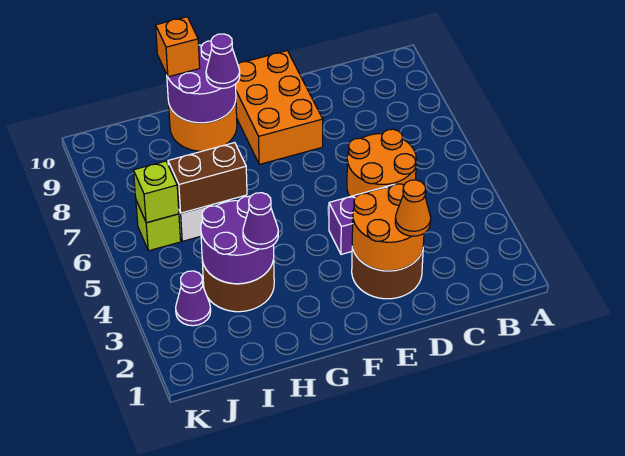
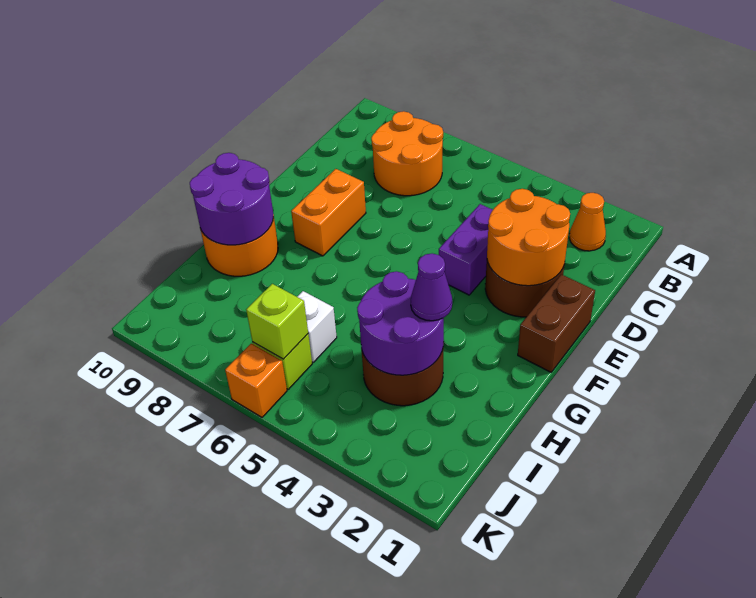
orange round brick C5:D6 level 1 -> orange round brick B7:C8 level 1
orange cone D2 level 3 -> orange cone B2 level 1
orange brick E8:F10 level 1 -> orange brick E8:F8 level 1
purple cone G9 level 3 -> none
brown brick H6:I6 level 2 -> brown brick E1:F1 level 1
orange brick H10 level 3 -> orange brick K6 level 1
purple cone J3 level 1 -> none

